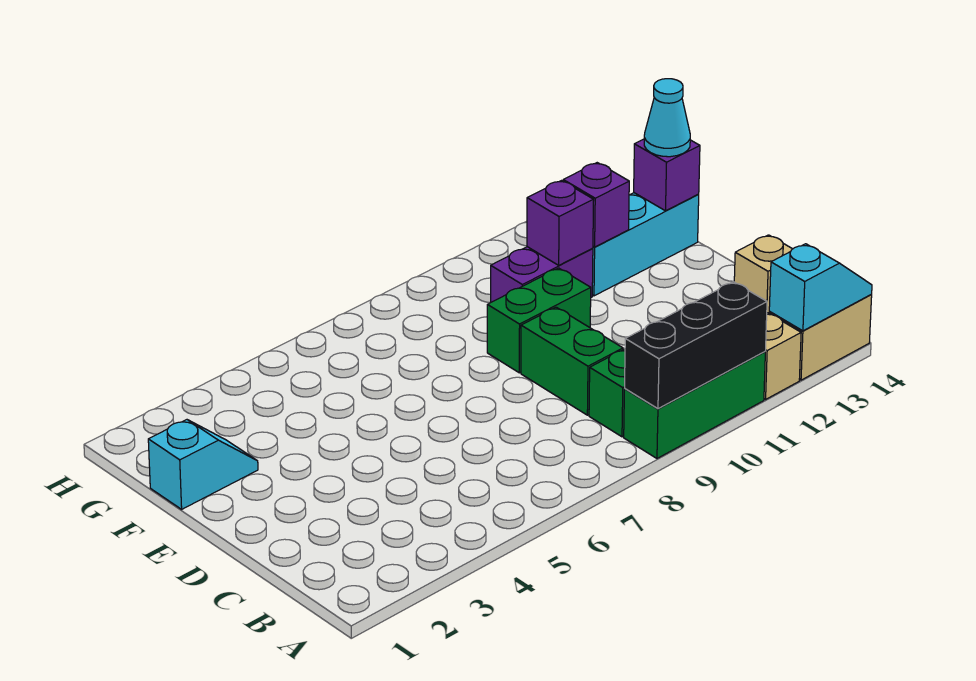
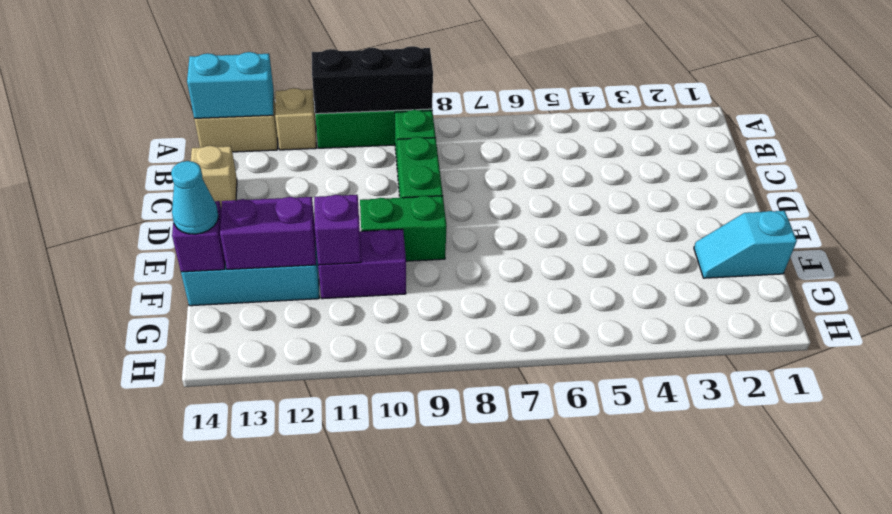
cyan slope A13:A14 level 2 top 13 -> cyan brick A13:A14 level 2
purple brick F12 level 2 -> purple brick F12:F13 level 2

